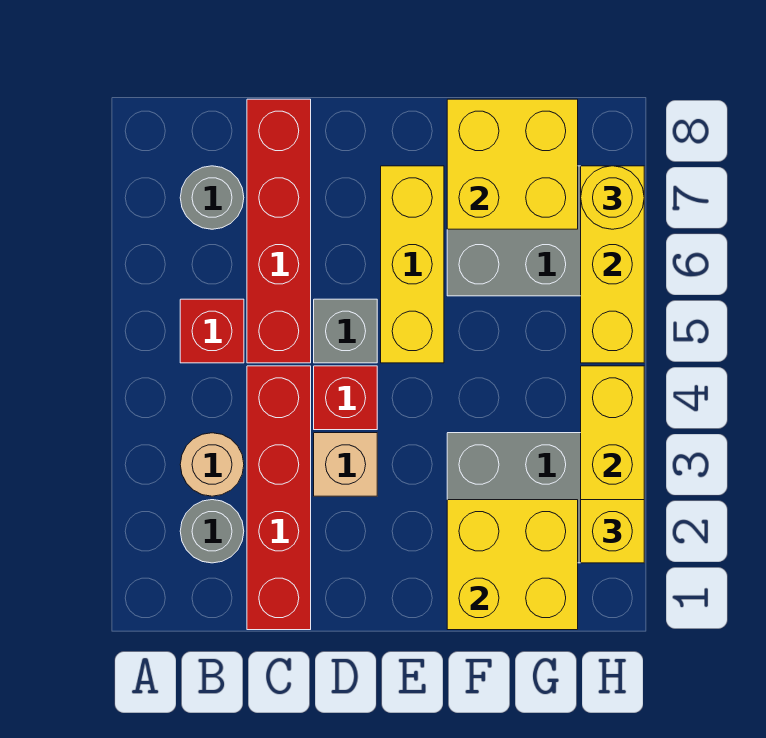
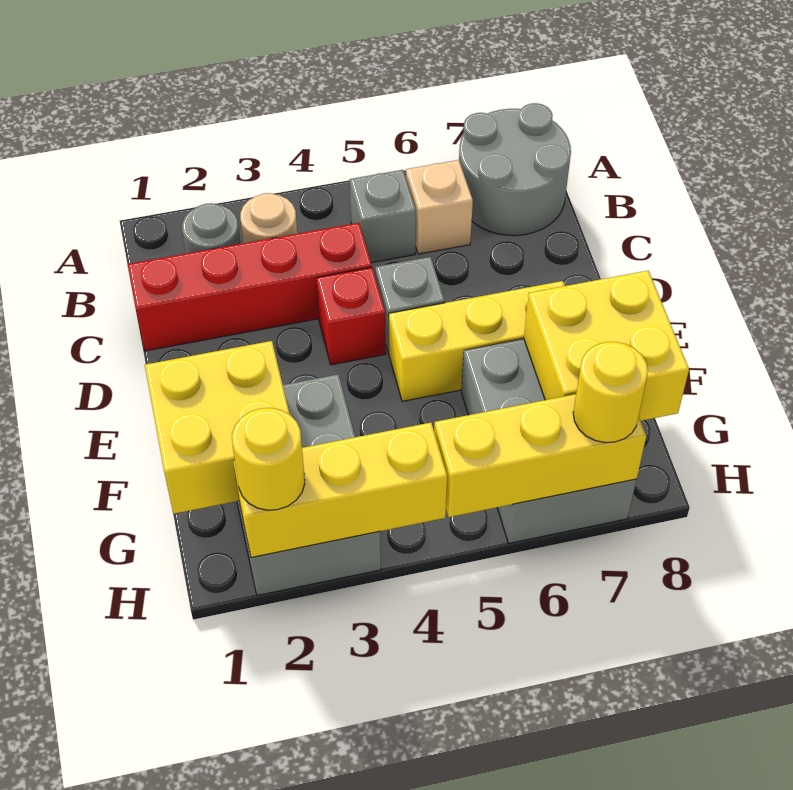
red brick B5 level 1 -> grey brick B5 level 1
grey round brick B7 level 1 -> grey round brick A7:B8 level 1
red brick C5:C8 level 1 -> none
tan brick D3 level 1 -> tan brick B6 level 1
yellow brick H2 level 3 -> yellow round brick H2 level 3

